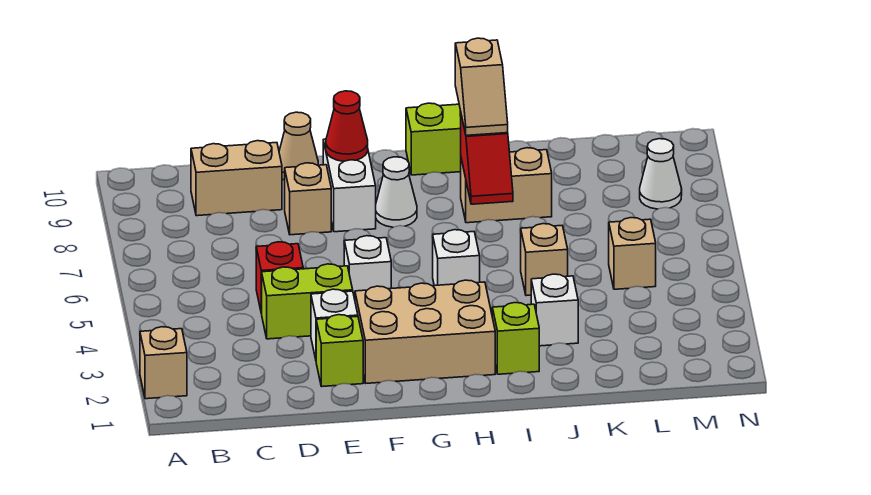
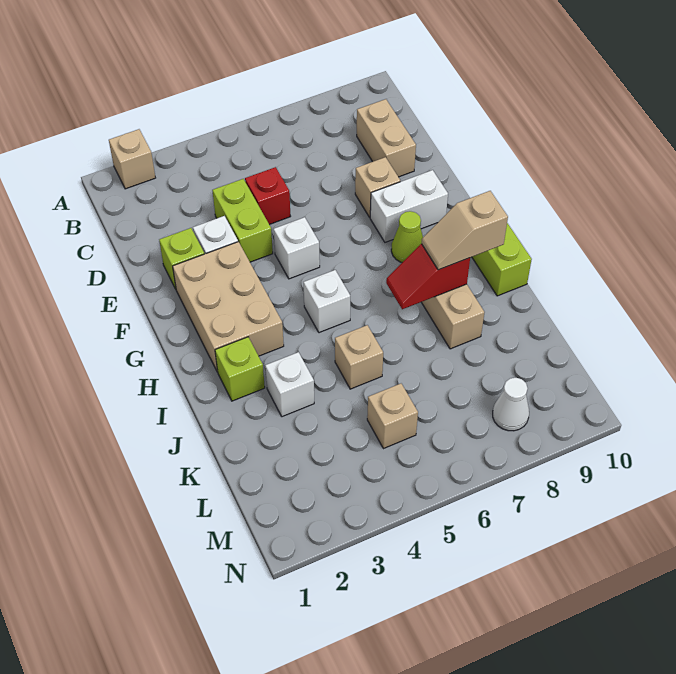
tan cone E10 level 1 -> none
red cone F9 level 2 -> none
white cone G8 level 1 -> lime cone G8 level 1

